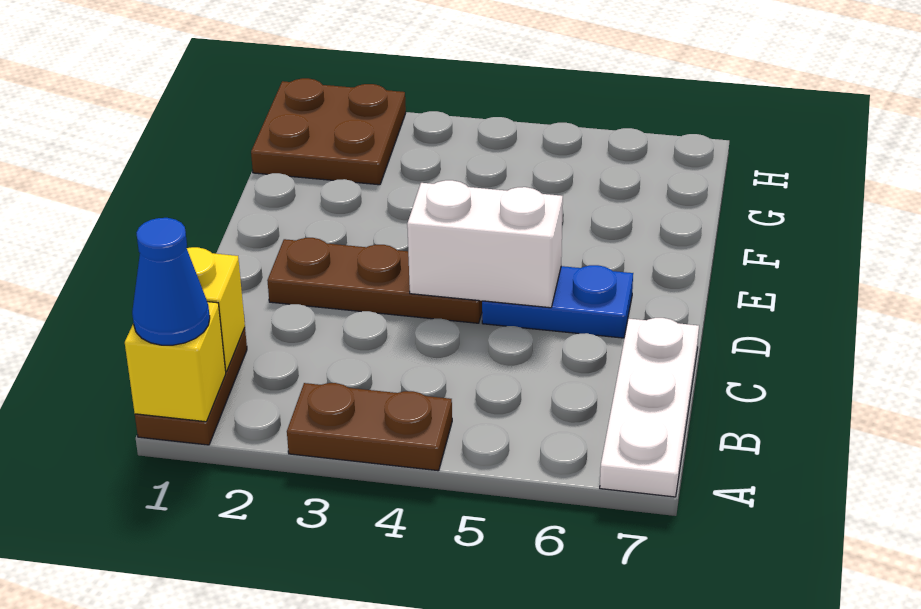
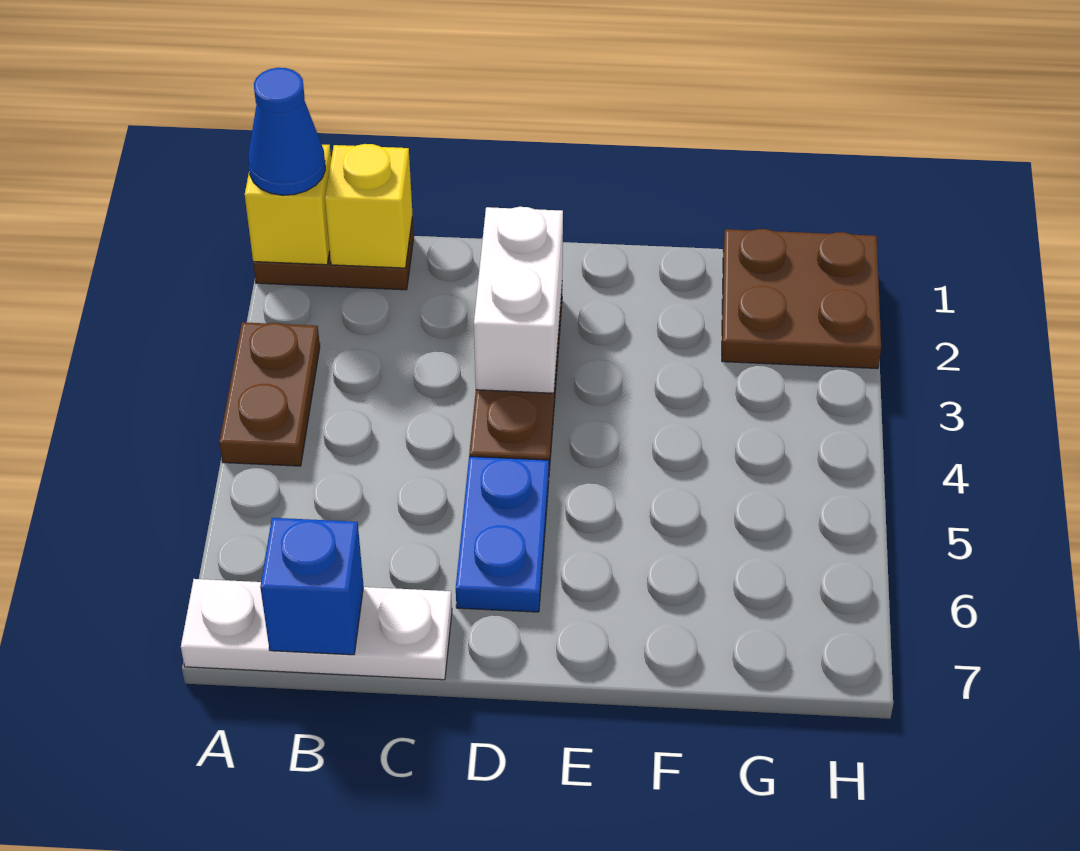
none -> blue brick B7 level 2
white brick D4:D5 level 2 -> white brick D2:D3 level 2

